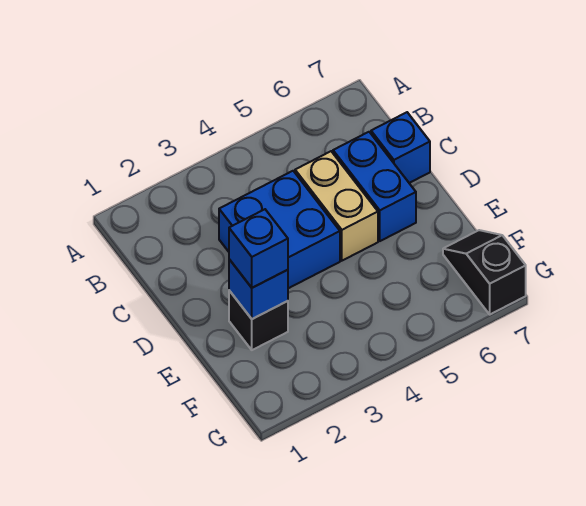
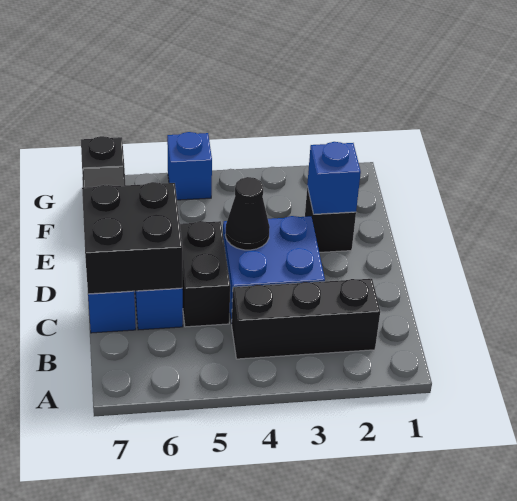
none -> black brick B2:B4 level 1
tan brick C5:D5 level 1 -> black brick C5:D5 level 1
none -> black brick C6:D7 level 2
none -> black cone D4 level 2
blue brick E2 level 3 -> blue brick G5 level 1

